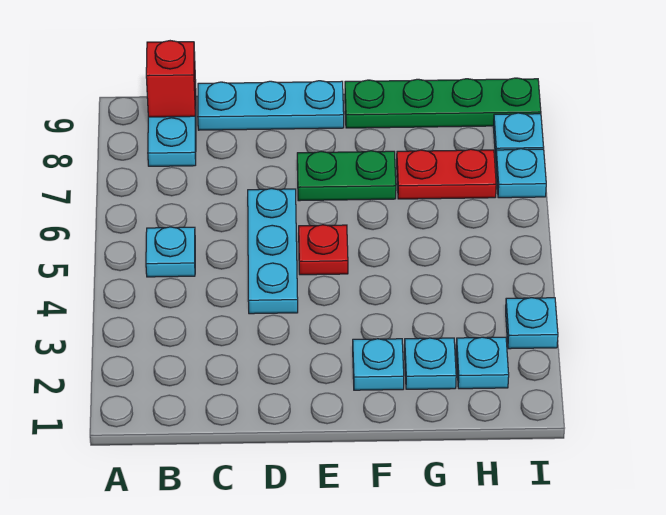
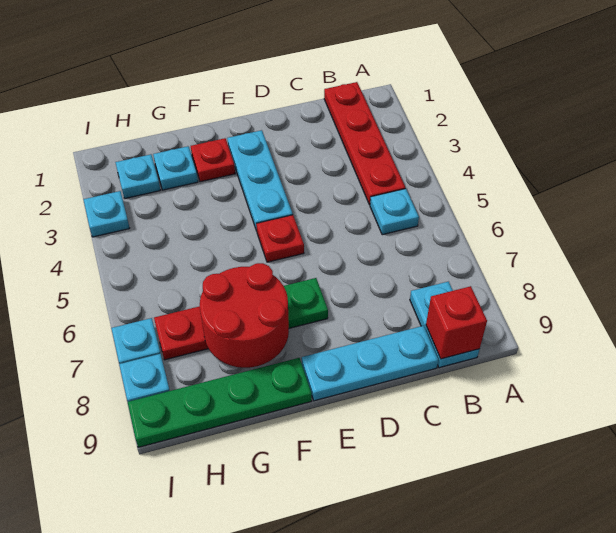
none -> red plate B1:B4 level 1
cyan plate D4:D6 level 1 -> cyan plate E2:E4 level 1
cyan plate F2 level 1 -> red plate F2 level 1
none -> red round brick F7:G8 level 2

